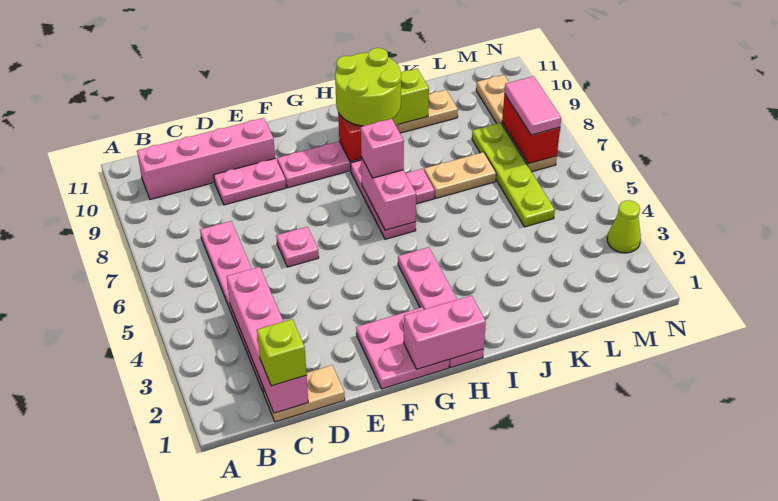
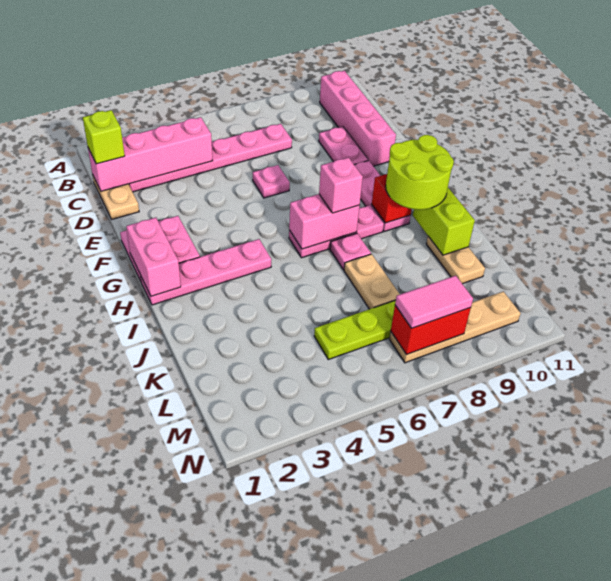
lime cone N3 level 1 -> none

